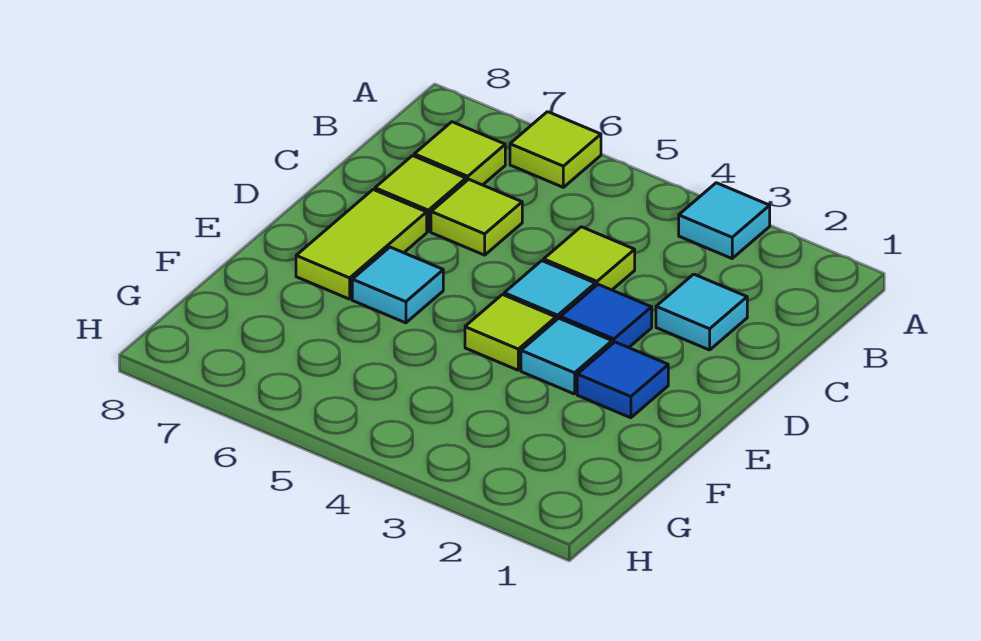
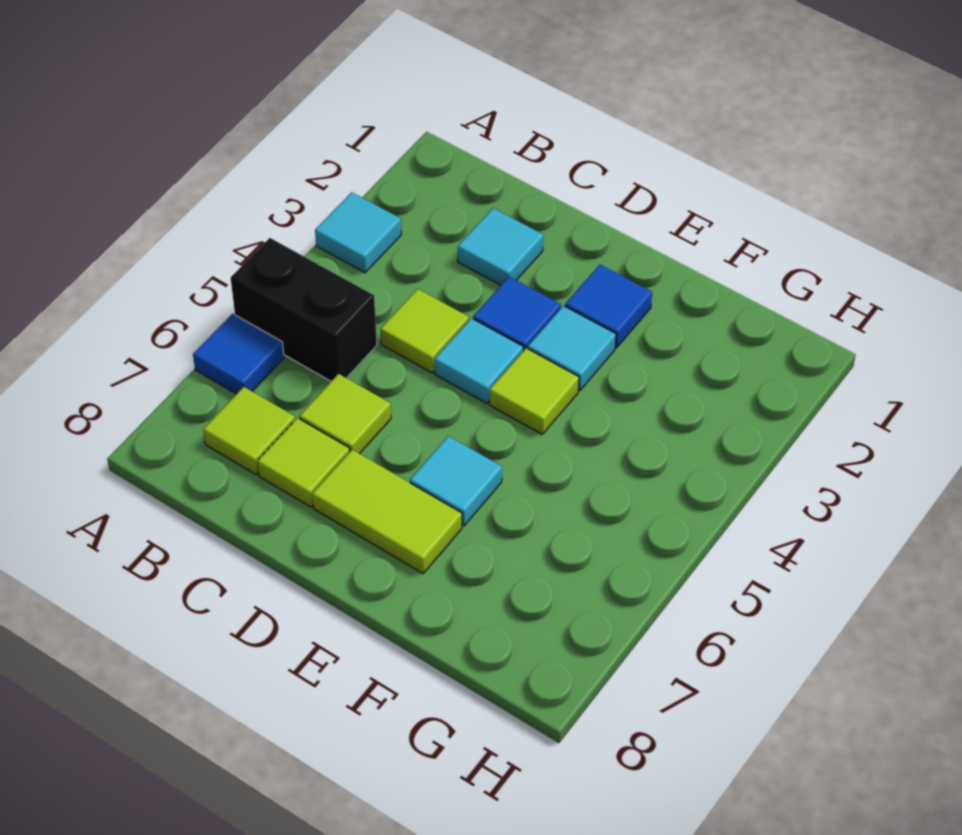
none -> black brick A5:B5 level 1
lime tile A6 level 1 -> blue tile A6 level 1

